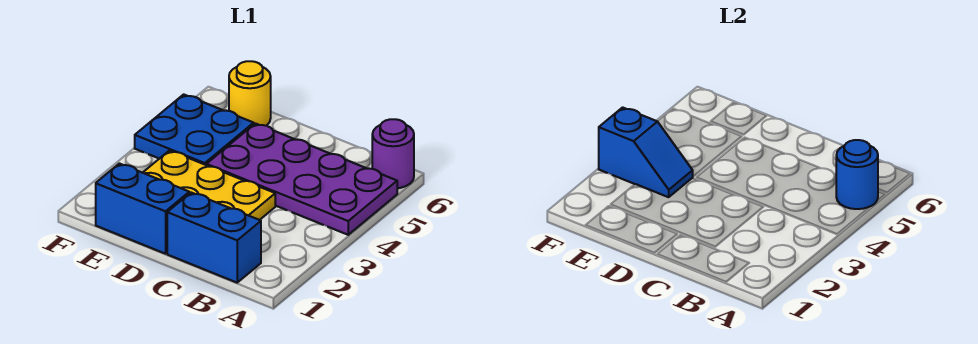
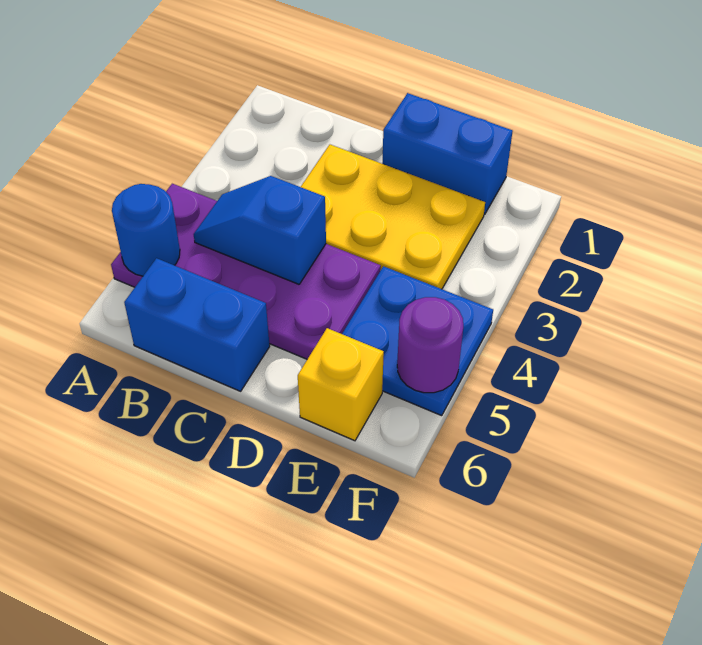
purple round brick A6 level 1 -> purple round brick F5 level 2
blue brick B1:C1 level 1 -> blue brick B6:C6 level 1
blue slope E3:F3 level 2 top F -> blue slope B4:C4 level 2 top C
yellow round brick E6 level 1 -> yellow brick E6 level 1

